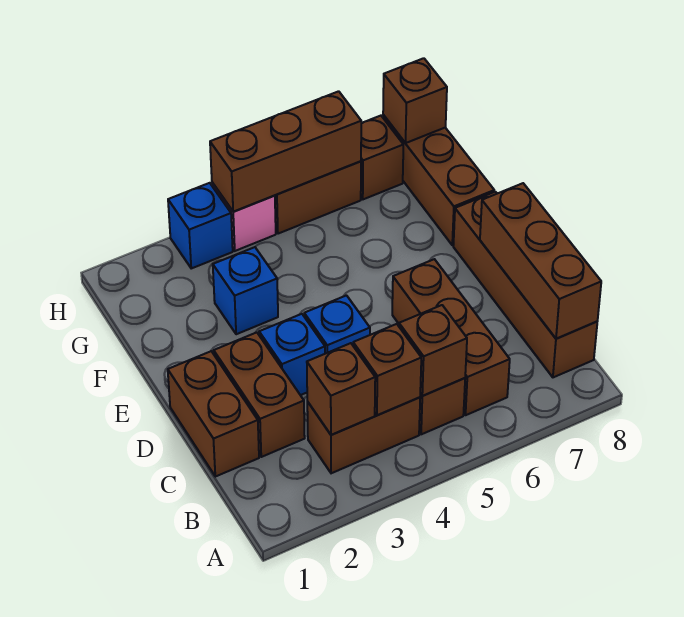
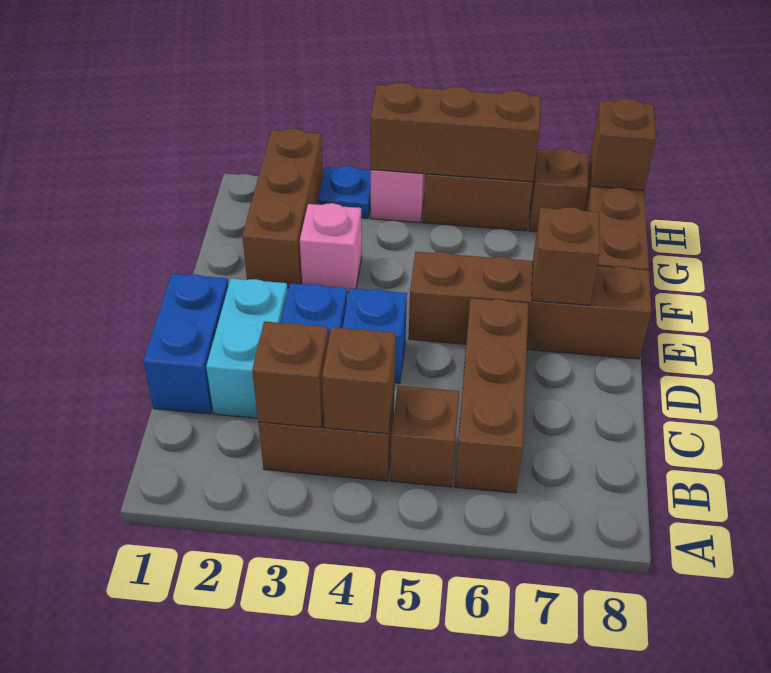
brown brick B5 level 2 -> brown brick E7 level 2
brown brick B8:E8 level 1 -> brown brick E5:E8 level 1
brown brick B8:D8 level 2 -> brown brick F2:H2 level 1
brown brick C1:D1 level 1 -> blue brick C1:D1 level 1
brown brick C2:D2 level 1 -> cyan brick C2:D2 level 1
blue brick F3 level 1 -> pink brick F3 level 1
blue brick H3 level 1 -> blue plate H3 level 1

